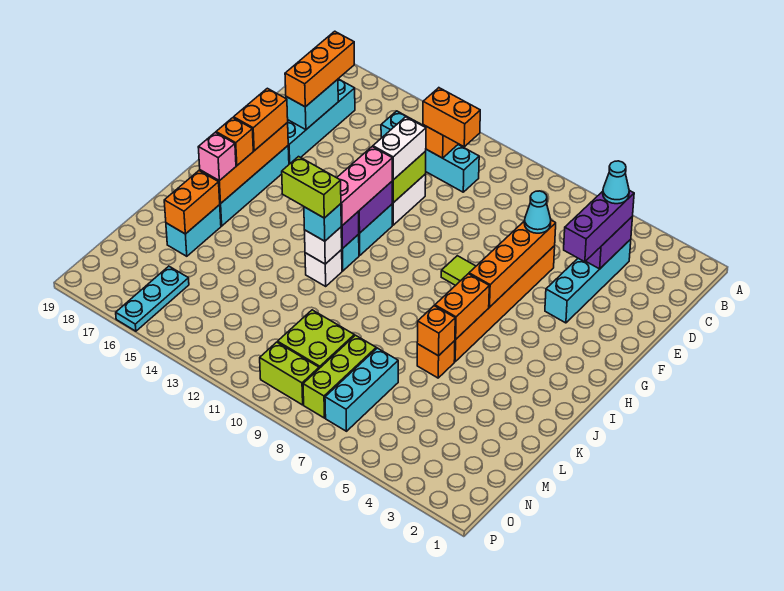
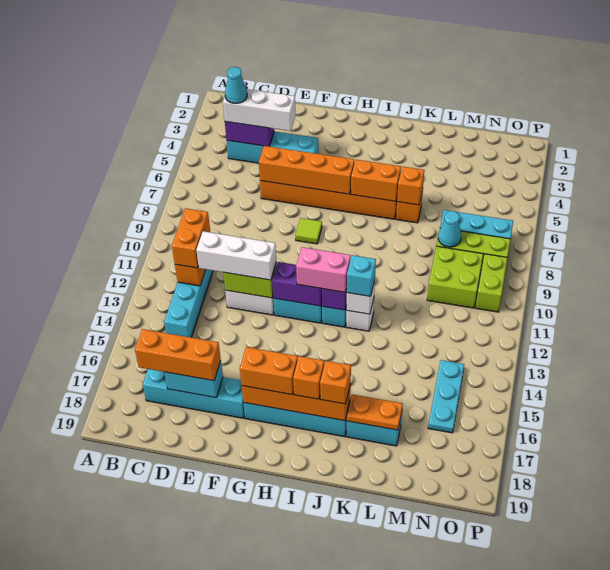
purple brick C4:E4 level 3 -> white brick C4:E4 level 3
cyan cone E6 level 3 -> cyan cone M8 level 2
white brick E12:F12 level 3 -> white brick D12:F12 level 3
pink brick G12:I12 level 3 -> pink brick H12:I12 level 3
lime brick J12:J13 level 4 -> none
pink brick J17 level 3 -> orange brick J17 level 3
orange brick K17:L17 level 2 -> orange plate K17:L17 level 2
cyan plate N16:P16 level 1 -> cyan plate N14:N16 level 1

